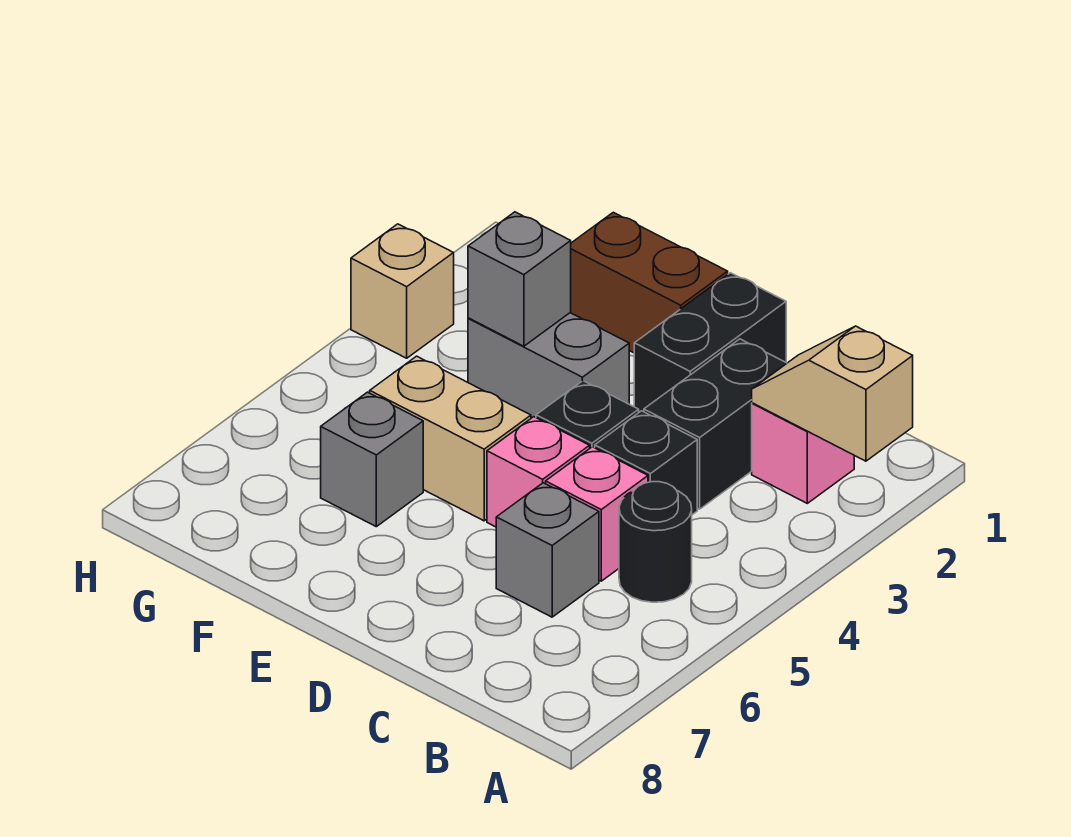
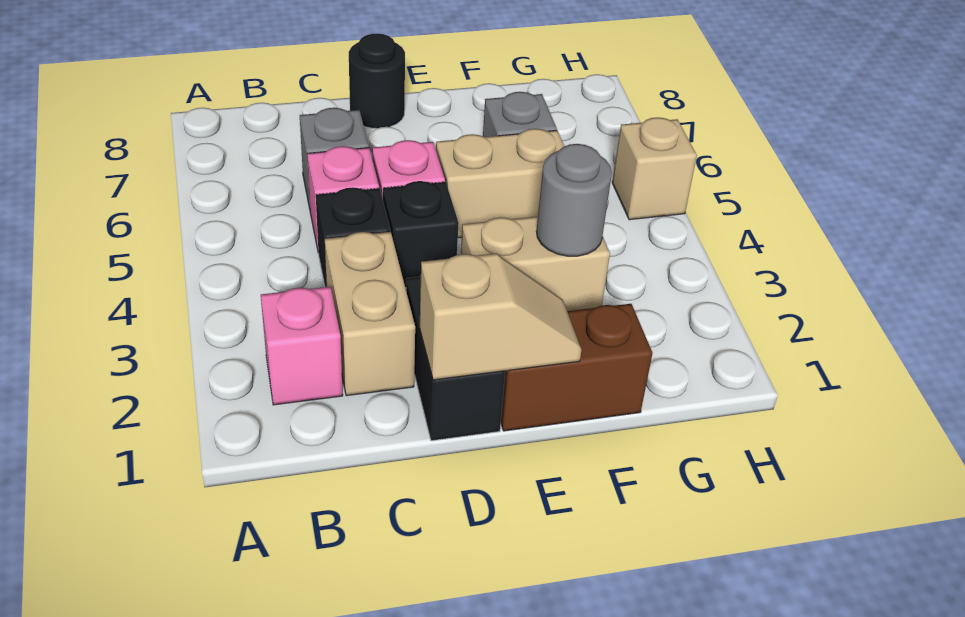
tan slope A2:B2 level 2 top A -> tan slope D1:E1 level 2 top D
black round brick B5 level 1 -> black round brick D8 level 1
black brick C2:C3 level 1 -> tan brick C2:C3 level 1
grey brick E3:F3 level 1 -> tan brick E3:F3 level 1
grey brick F3 level 2 -> grey round brick F3 level 2
tan brick H3 level 1 -> tan brick H5 level 1

